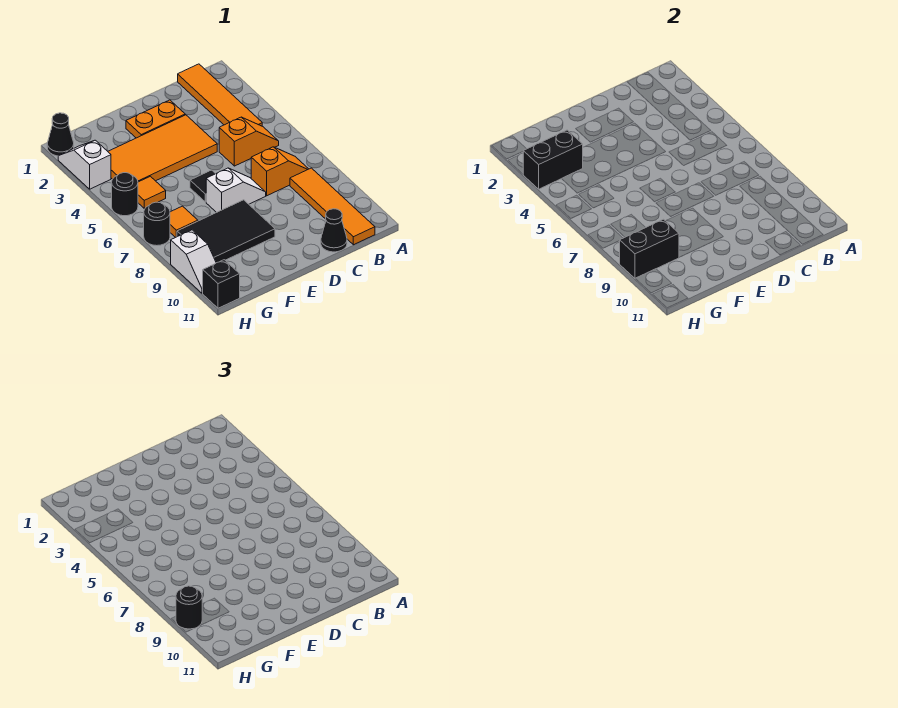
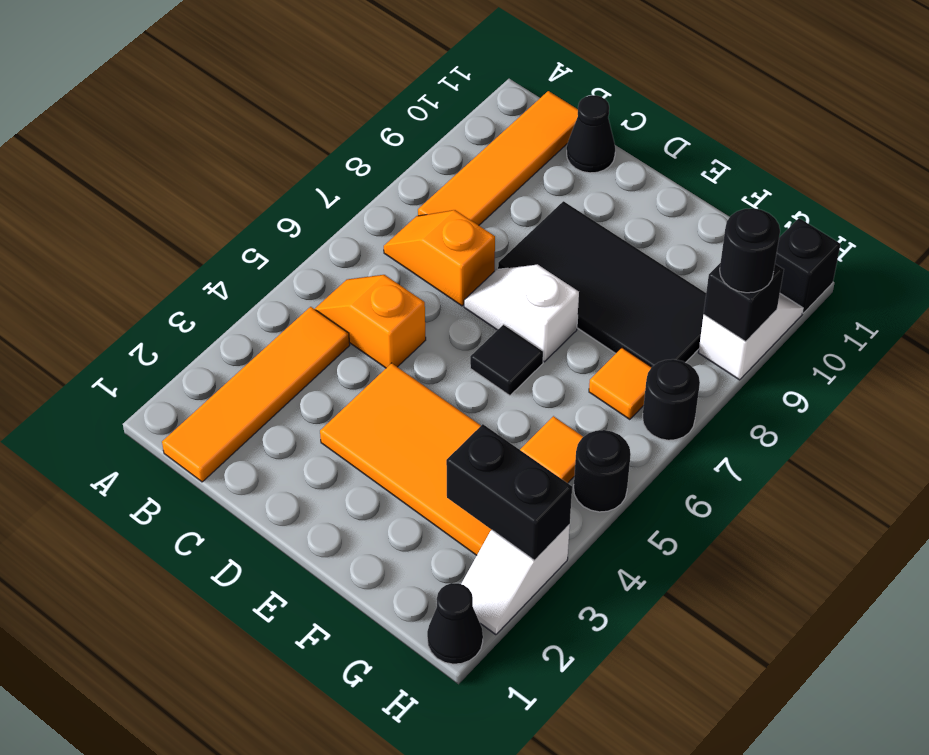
orange plate D2:E2 level 1 -> none
black tile E8:G9 level 1 -> black tile D8:G9 level 1
black brick G9:H9 level 2 -> black brick H9 level 2

